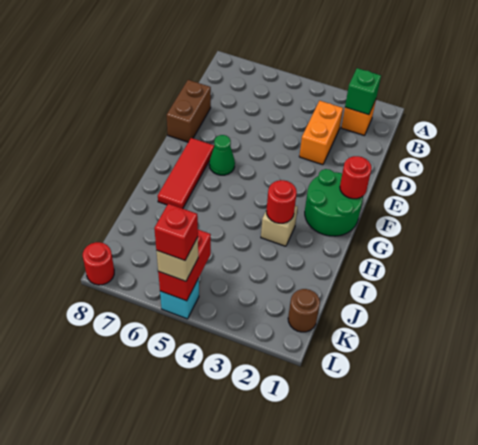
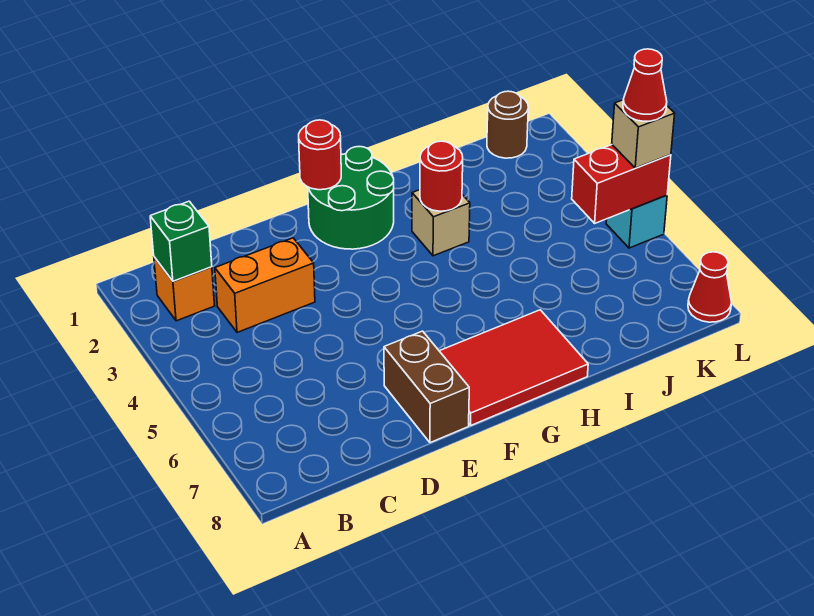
brown brick D8:E8 level 1 -> brown brick E7:E8 level 1
green cone F6 level 1 -> none
red tile F7:H7 level 1 -> red tile F7:H8 level 1
red brick L5 level 4 -> red cone L5 level 4
red round brick L8 level 1 -> red cone L8 level 1

